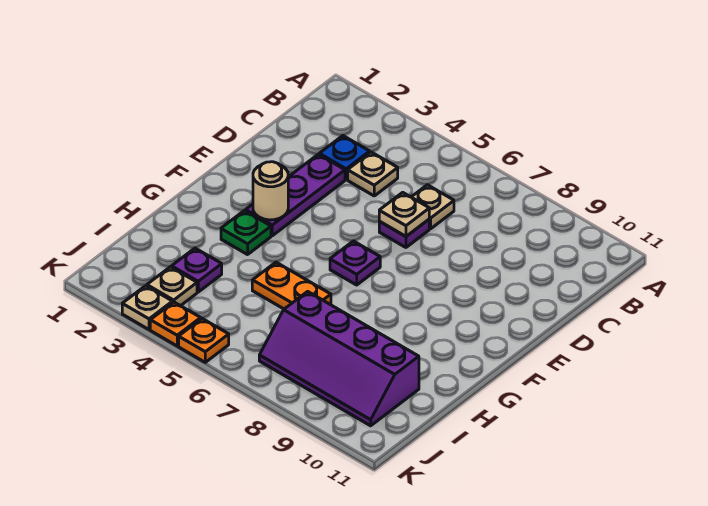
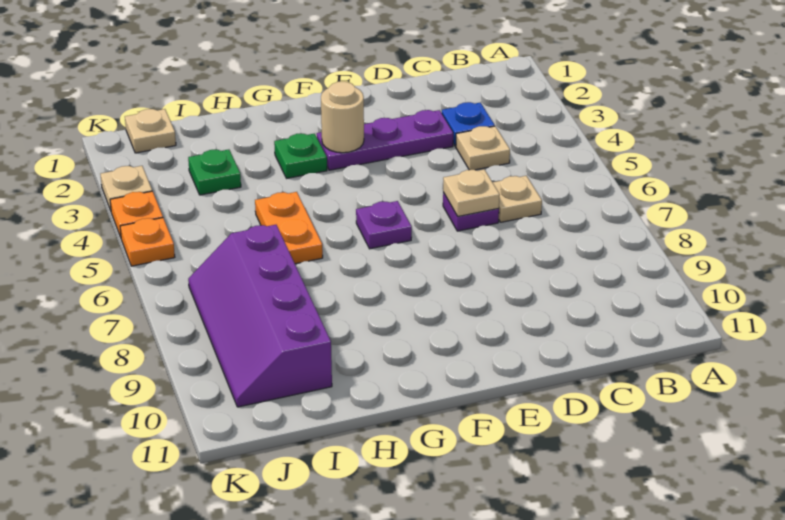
purple plate I3 level 1 -> green plate I3 level 1
tan plate J3 level 1 -> tan plate J1 level 1

